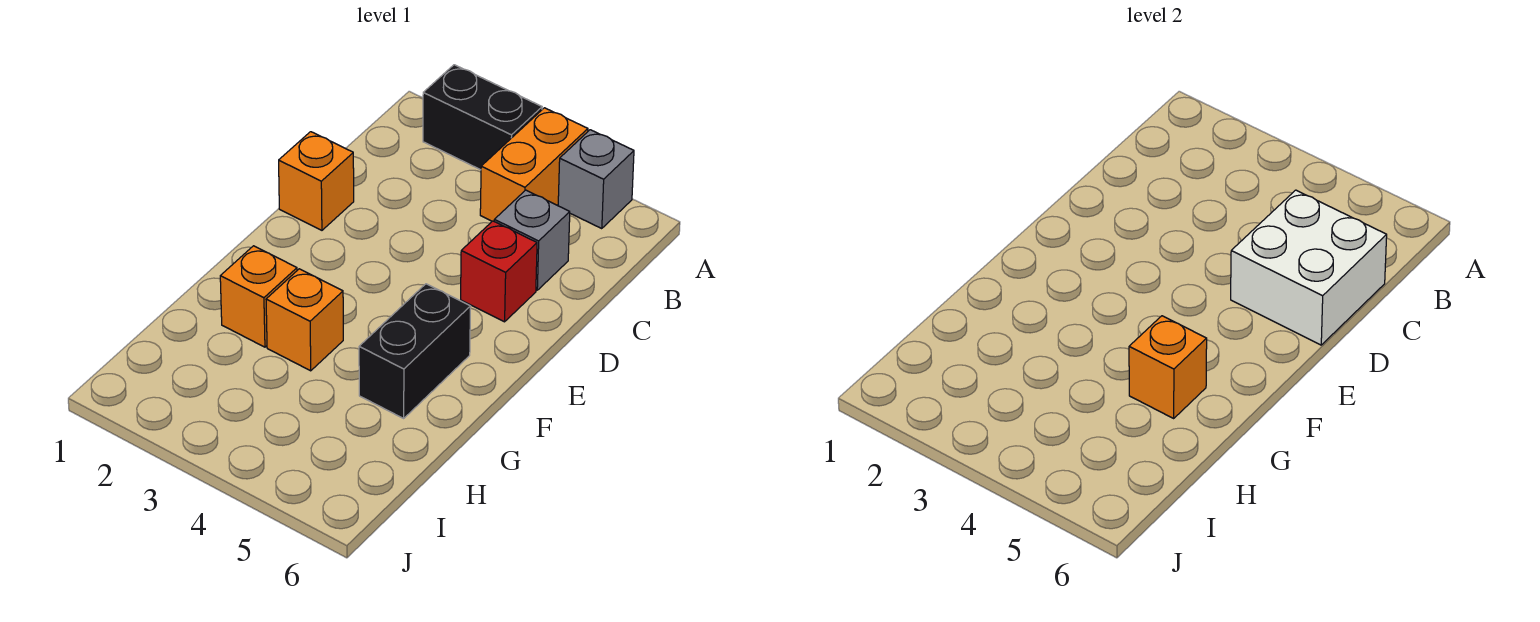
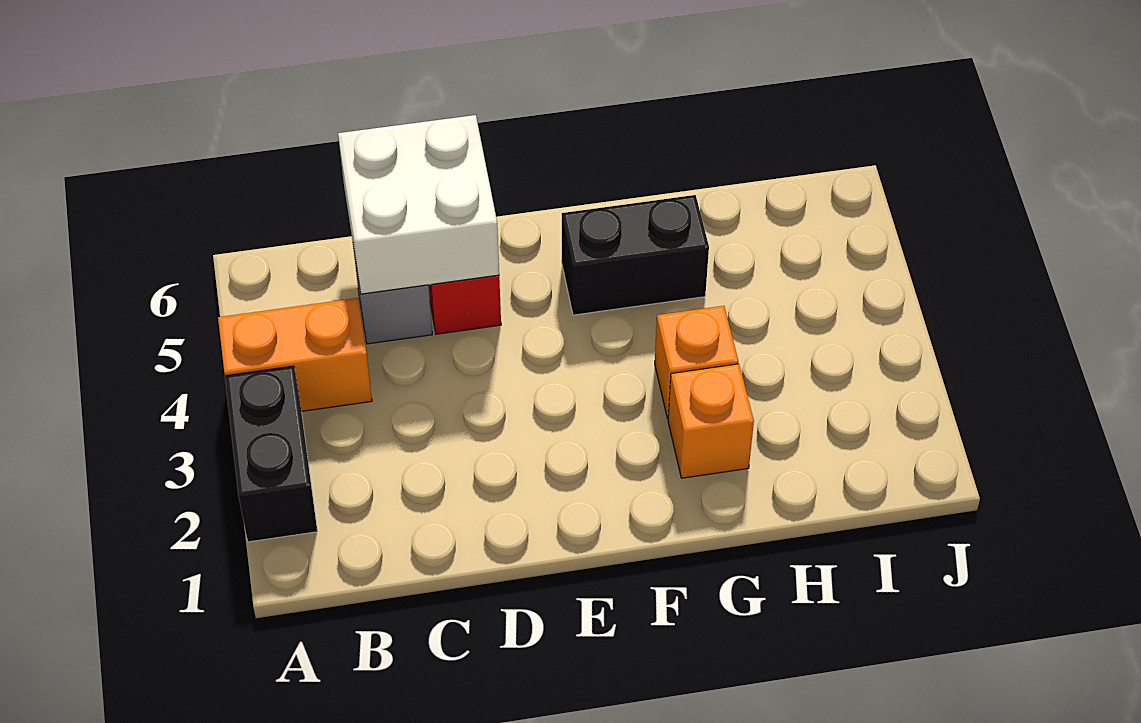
grey brick A5 level 1 -> none
orange brick D1 level 1 -> none
orange brick G5 level 2 -> none

